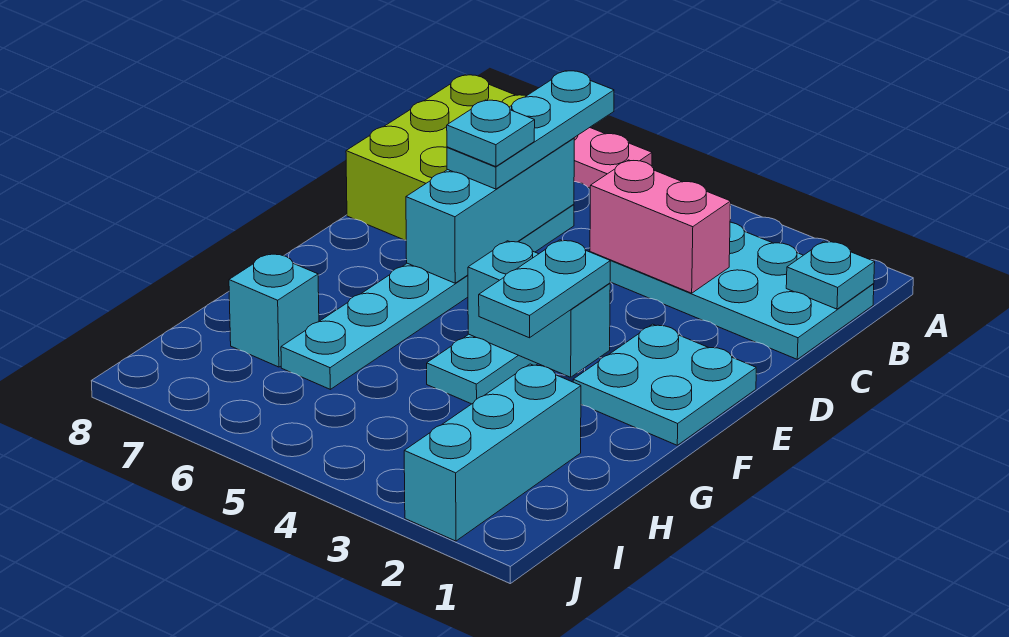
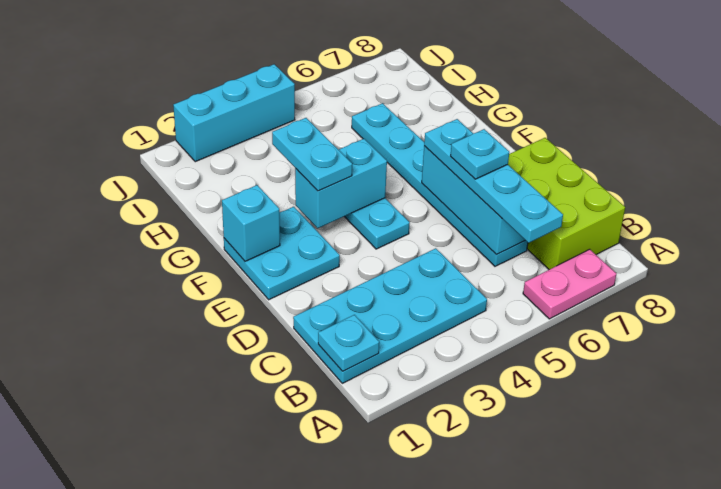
cyan plate B6:D6 level 3 -> cyan plate B6:E6 level 3
pink brick C3:C4 level 2 -> none
cyan brick H2:J2 level 1 -> cyan brick J2:J4 level 1
cyan brick H7 level 1 -> cyan brick F1 level 2

